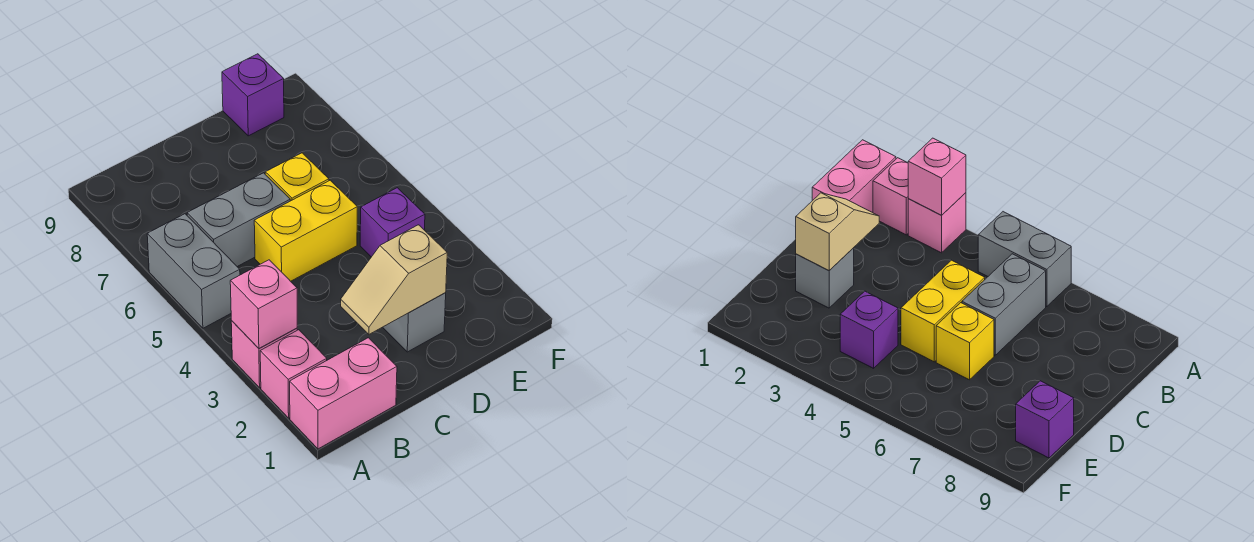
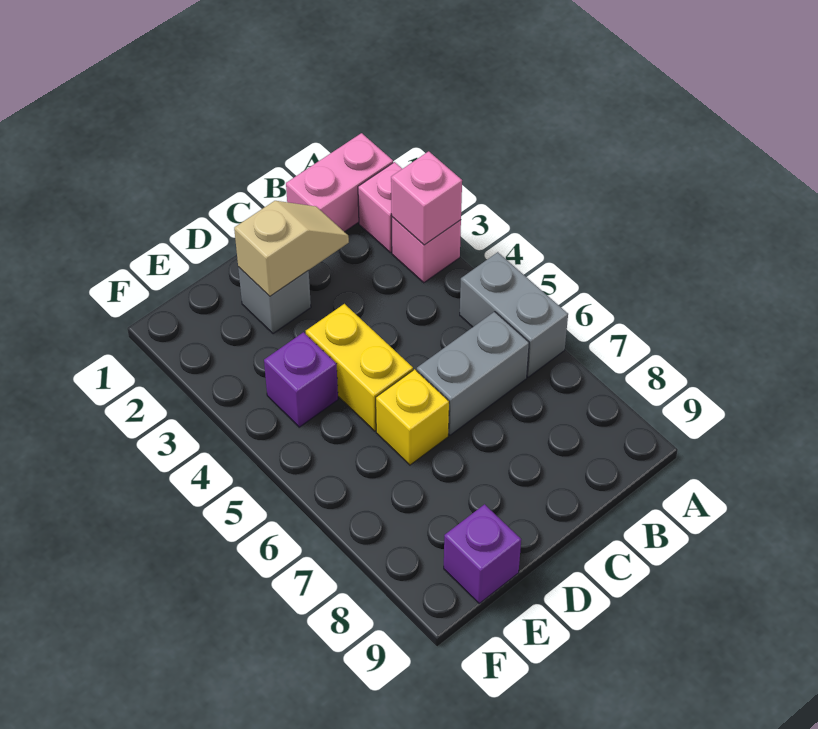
yellow brick C5:D5 level 1 -> yellow brick D4:D5 level 1

